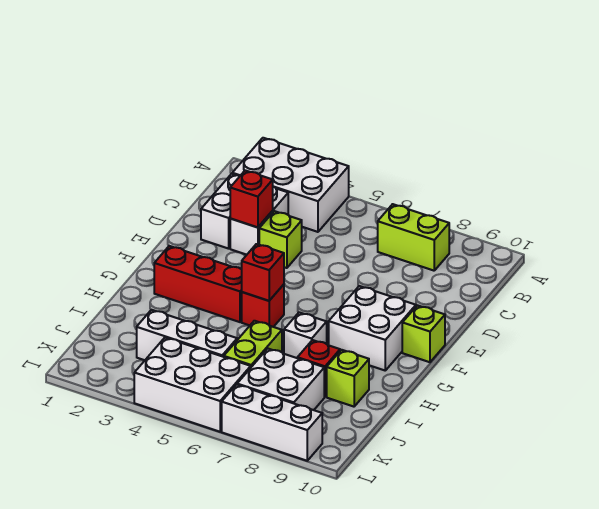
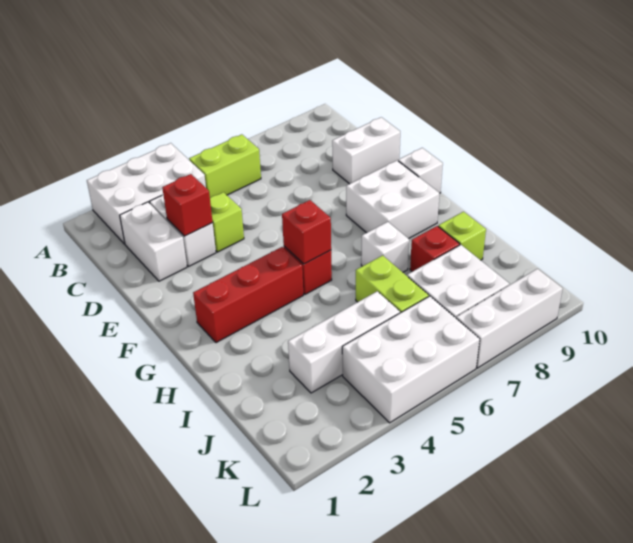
lime brick B7:B8 level 1 -> lime brick B5:B6 level 1
none -> white brick D9:D10 level 1
lime brick F10 level 1 -> white brick F10 level 1

